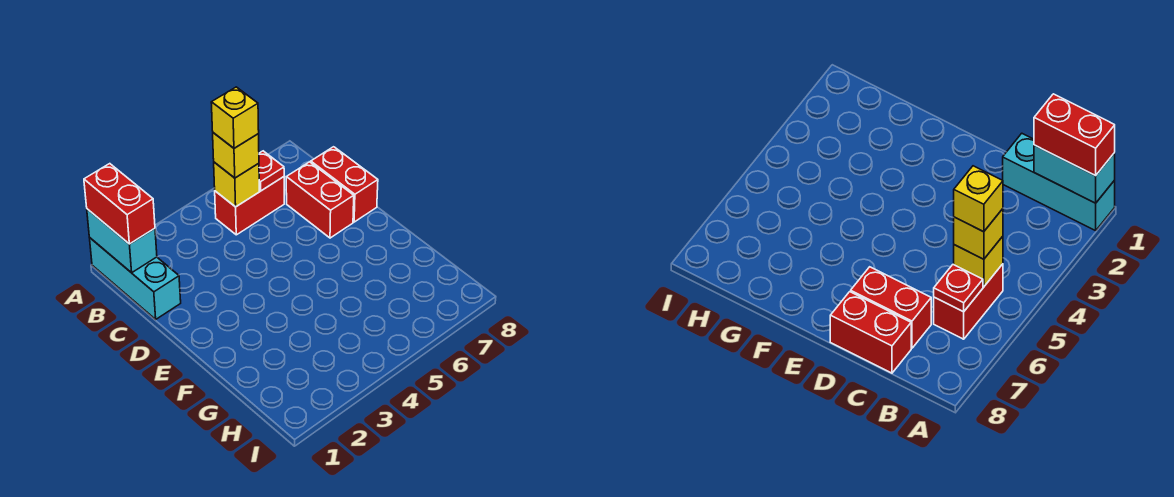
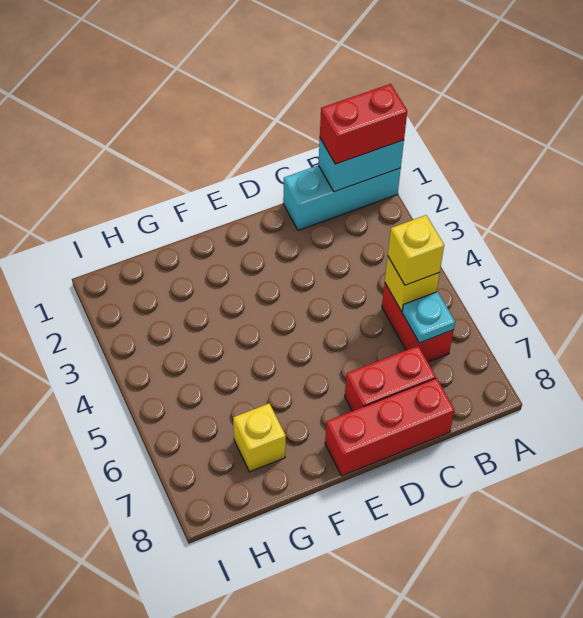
yellow brick B5 level 4 -> yellow brick G7 level 1
red plate B6 level 2 -> cyan plate B6 level 2
red brick C8:D8 level 1 -> red brick C8:E8 level 1

